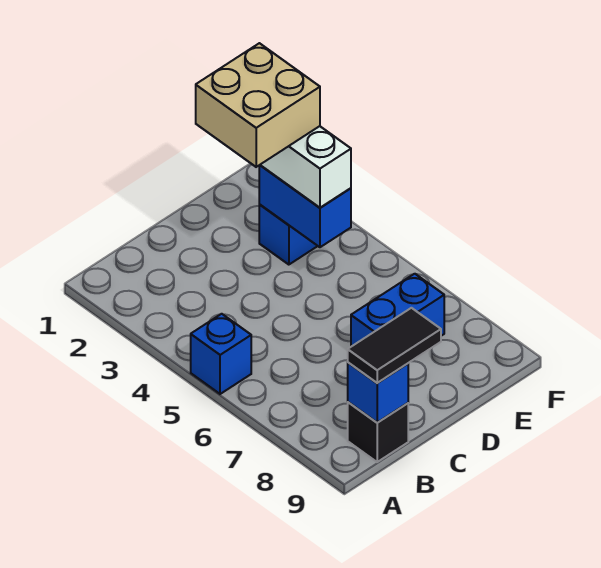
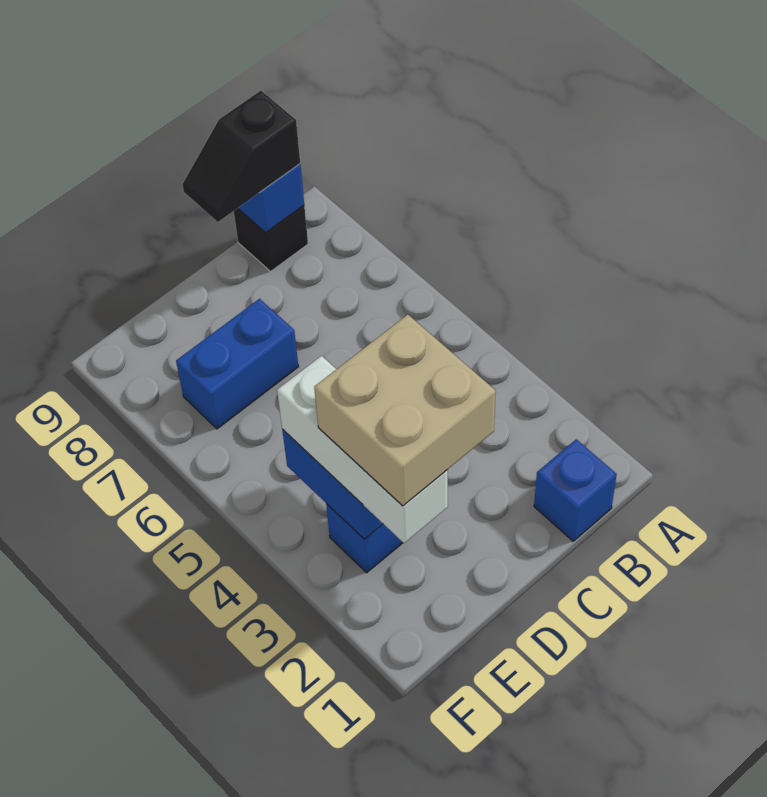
blue brick A5 level 1 -> blue brick B1 level 1
black tile B9:C9 level 3 -> black slope B9:C9 level 3 top B

